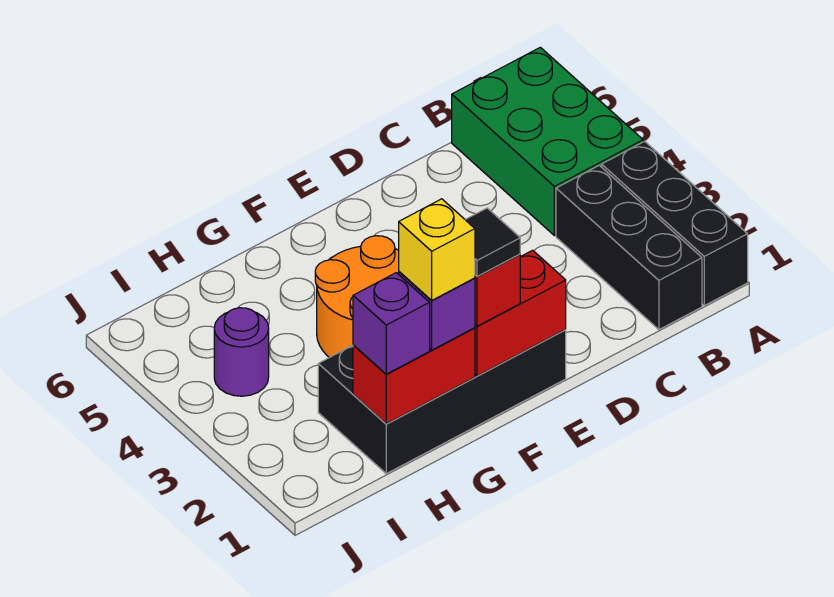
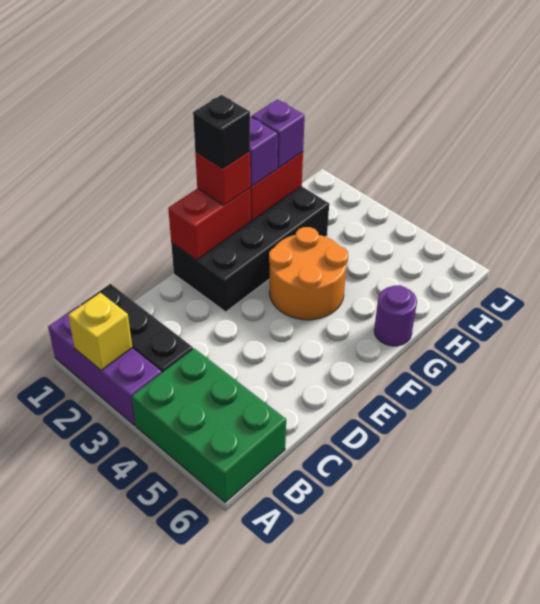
black brick A1:A3 level 1 -> purple brick A1:A3 level 1
black tile F1 level 4 -> black brick F1 level 4
yellow brick G1 level 4 -> yellow brick A2 level 2
purple round brick I4 level 1 -> purple round brick G6 level 1

